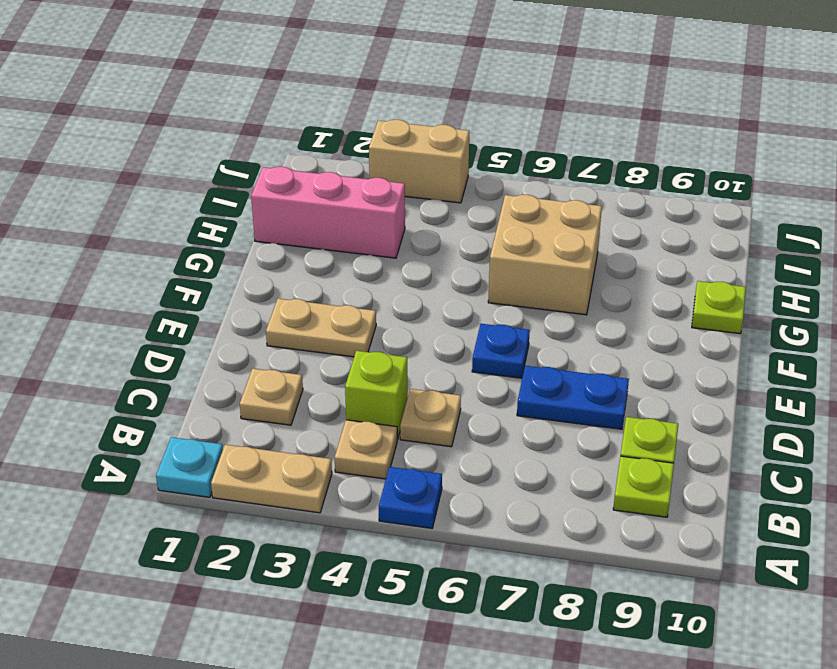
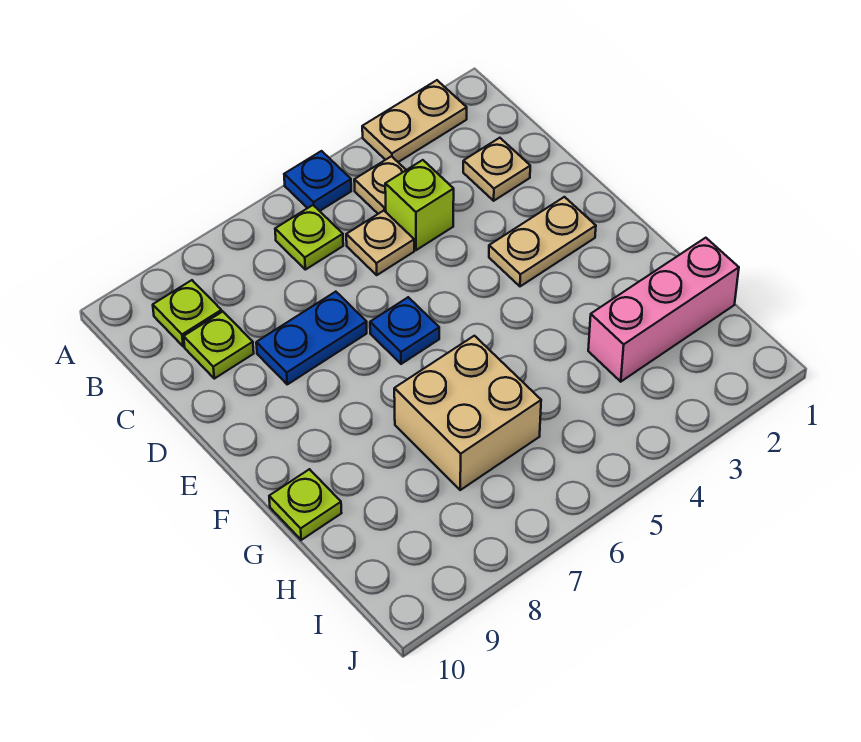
cyan plate A1 level 1 -> none
none -> lime plate B6 level 1
tan brick J3:J4 level 1 -> none

